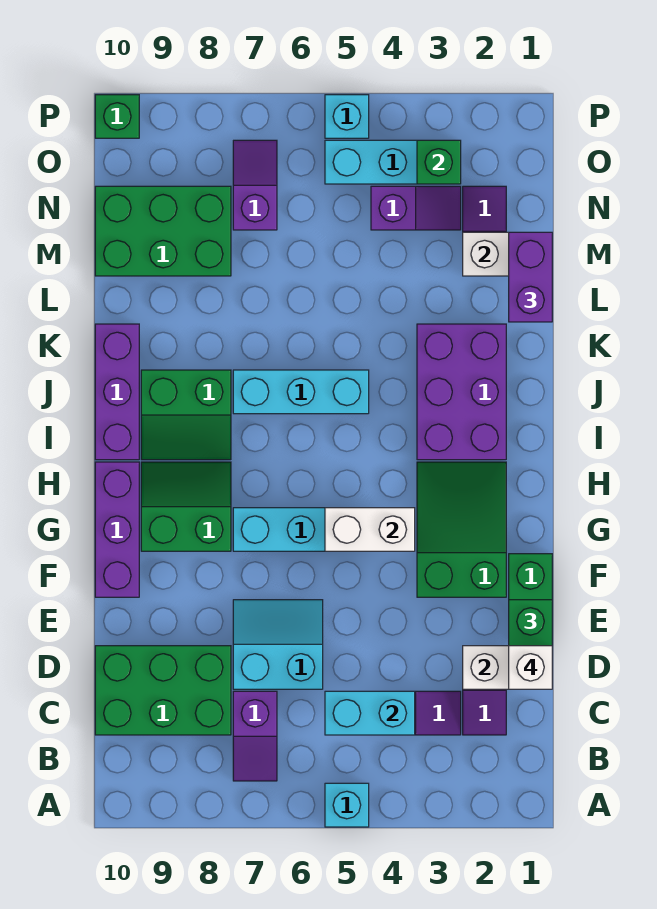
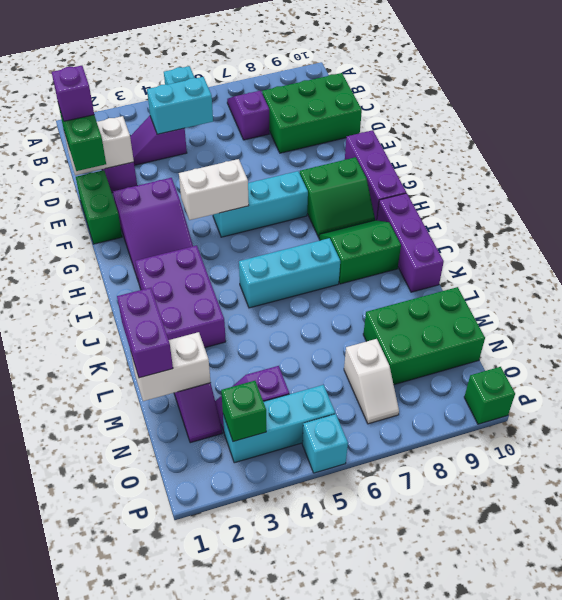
white brick D1 level 4 -> purple brick D1 level 4
cyan slope D6:E7 level 1 top D -> none
green slope F2:H3 level 1 top F -> purple slope F2:H3 level 1 top F
purple slope N7:O7 level 1 top N -> white slope N7:O7 level 1 top N

